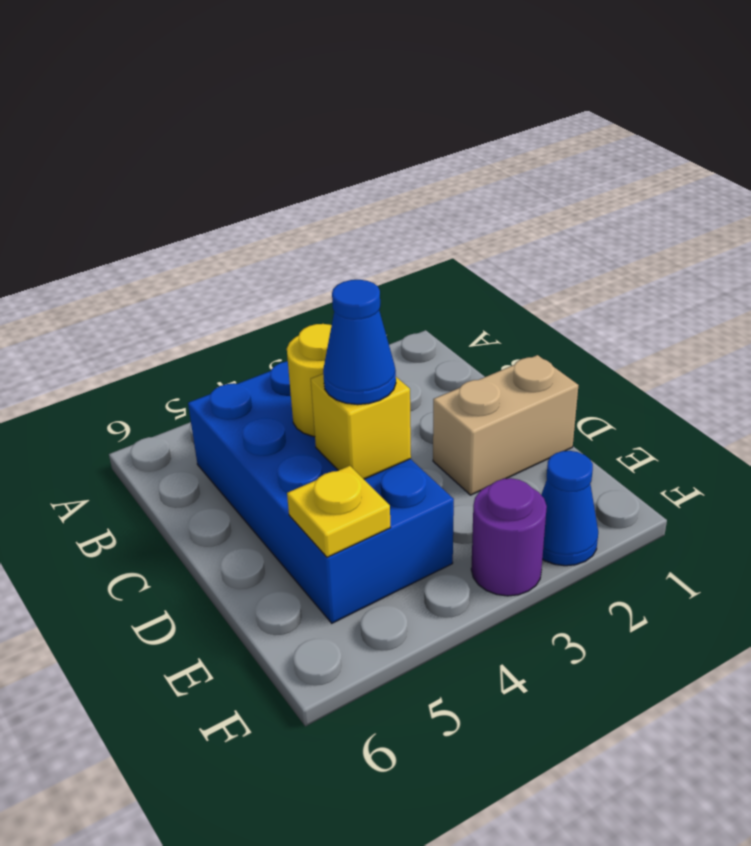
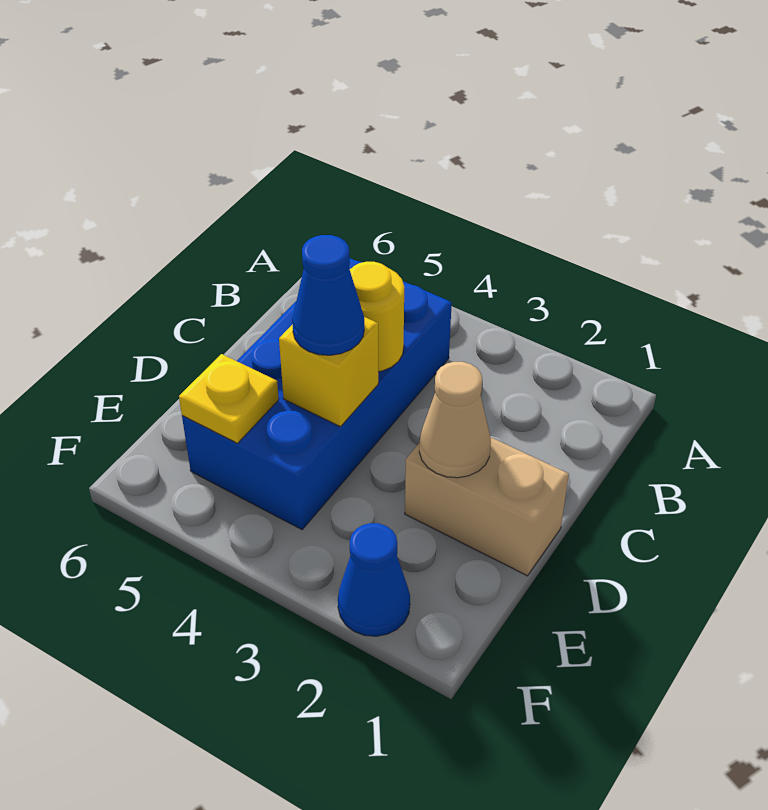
none -> tan cone D2 level 2
purple round brick F3 level 1 -> none

